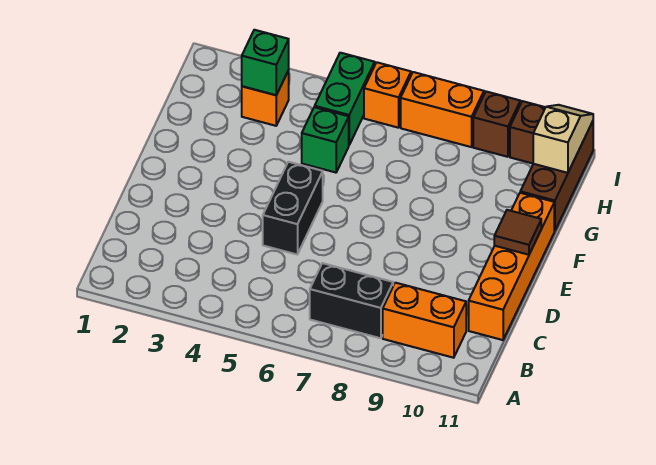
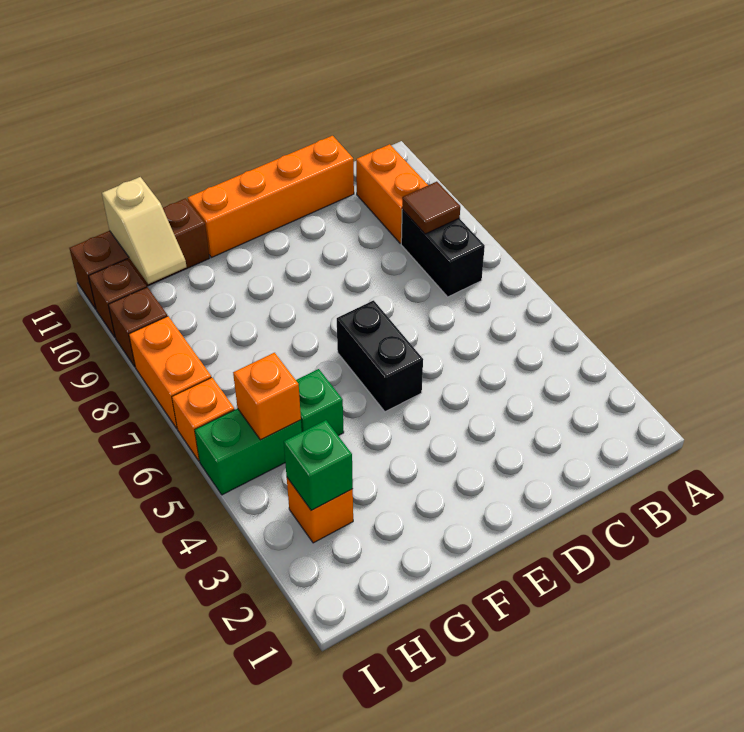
black brick D5:E5 level 1 -> black brick E5:E6 level 1
brown tile E11 level 2 -> brown tile B8 level 2
none -> orange brick H5 level 2
tan slope H11:I11 level 2 top H -> tan slope H10:H11 level 2 top 11

